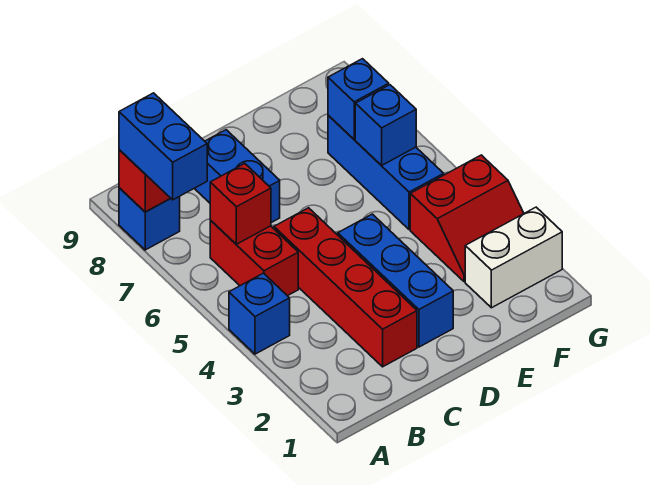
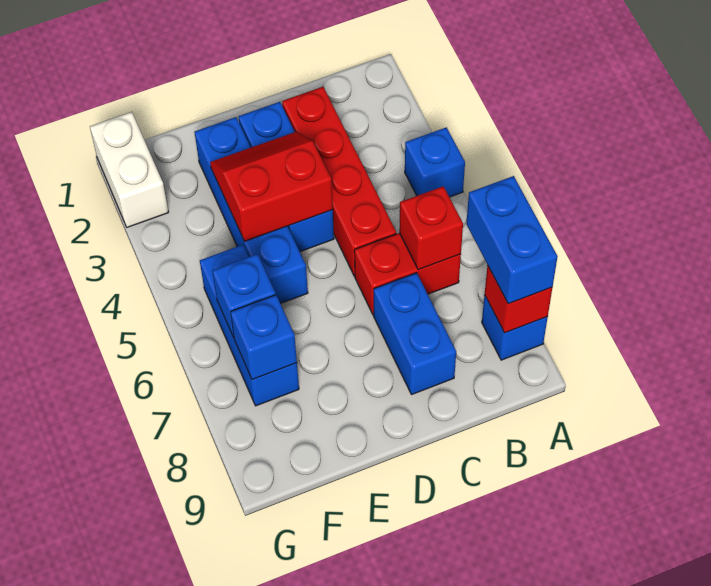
red brick B5:B6 level 1 -> red brick B6:C6 level 1
none -> blue brick E2:E5 level 1
white brick F2:G2 level 1 -> white brick G1:G2 level 1
red slope F3:G4 level 1 top 4 -> red slope D3:E4 level 2 top 4

